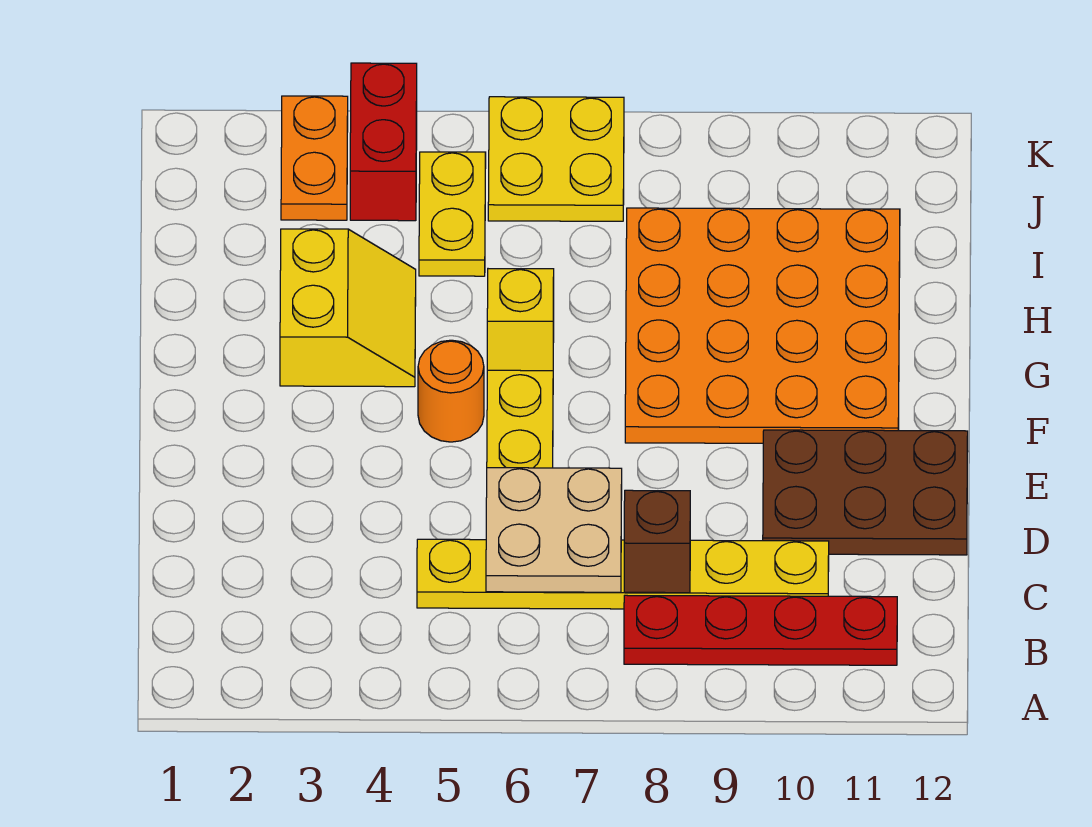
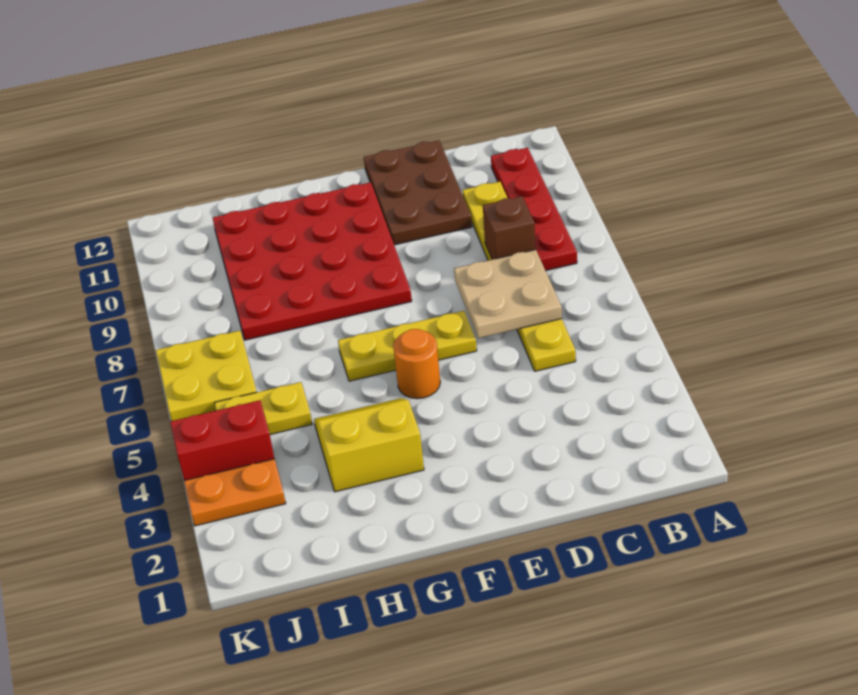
orange plate F8:I11 level 1 -> red plate F8:I11 level 1
yellow brick G6 level 2 -> none

